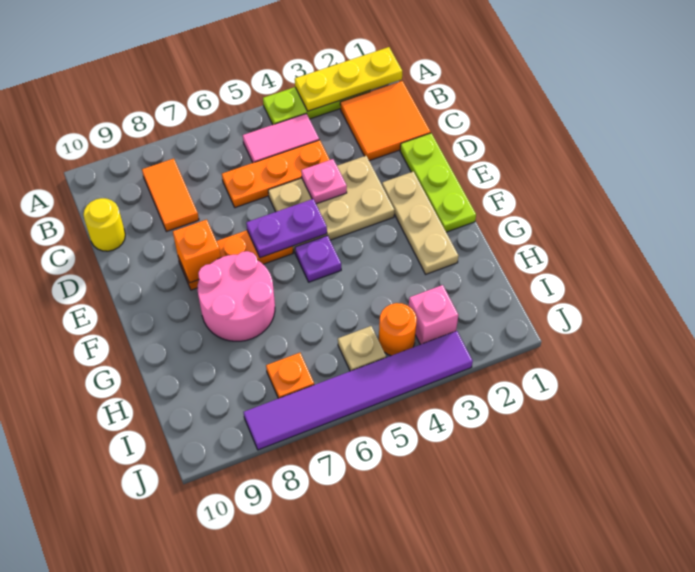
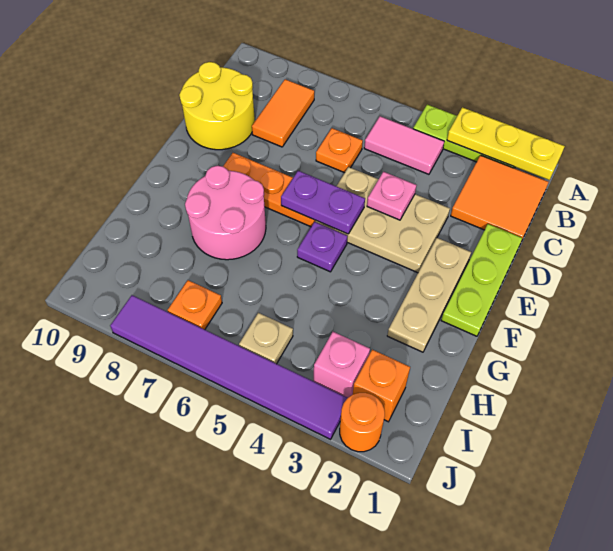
orange plate C4:C6 level 1 -> orange plate C6 level 1
yellow round brick C10 level 1 -> yellow round brick C9:D10 level 1
orange brick E8 level 2 -> orange brick I2 level 1
orange round brick I4 level 1 -> orange round brick J2 level 1

